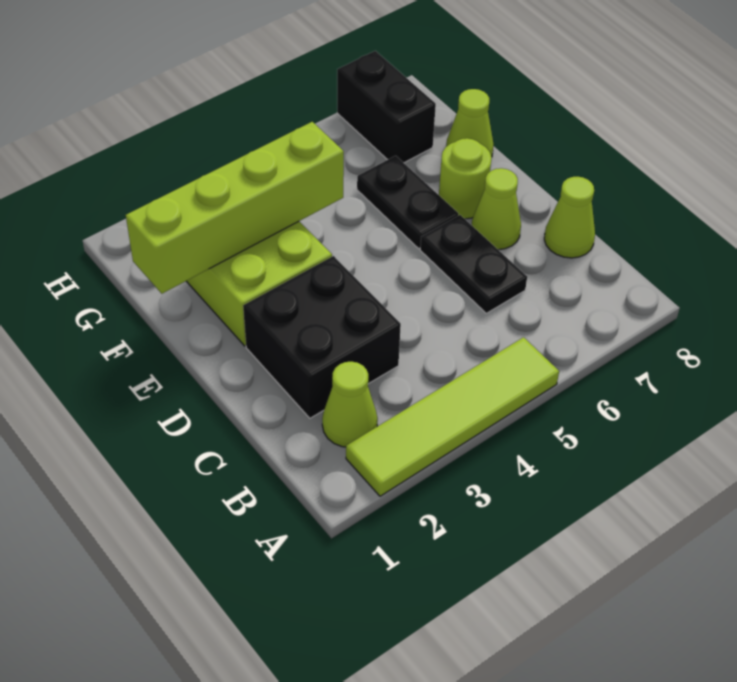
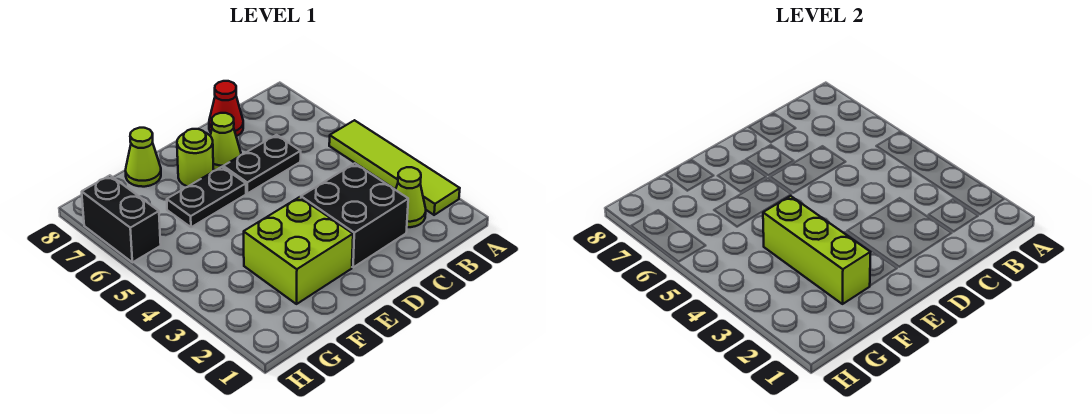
lime cone C8 level 1 -> red cone C8 level 1
lime brick F1:F4 level 2 -> lime brick F2:F4 level 2
black brick G7:H7 level 1 -> black brick H6:H7 level 1

